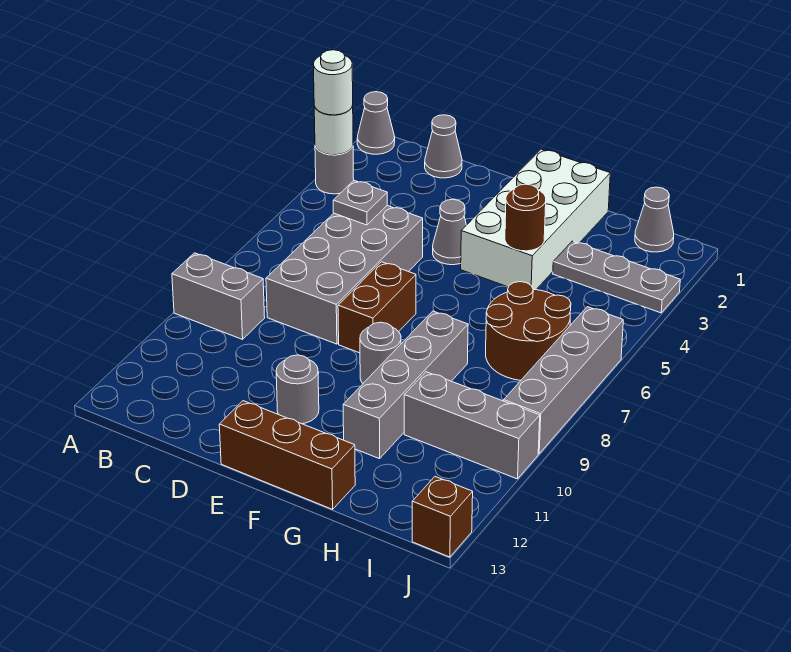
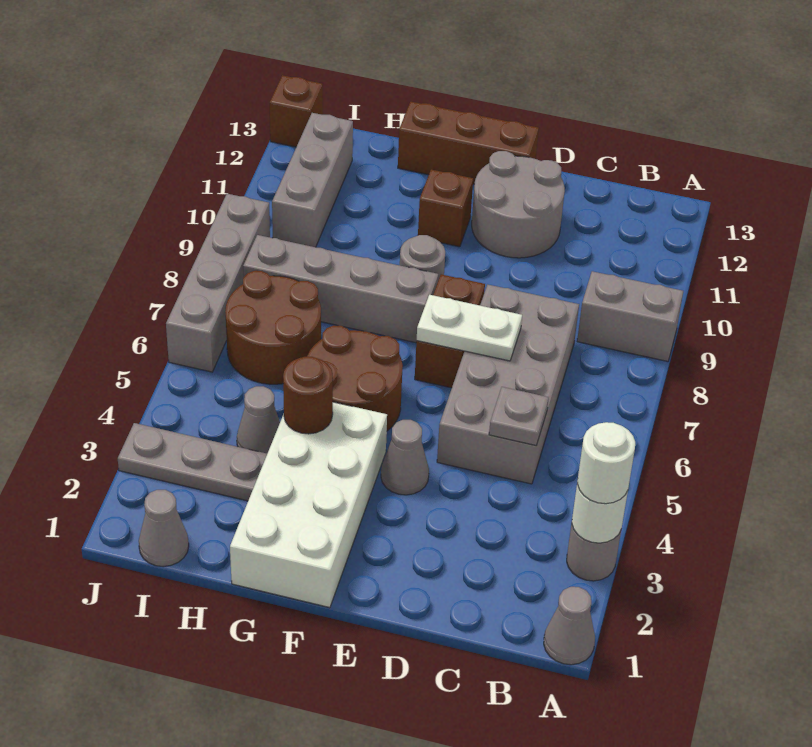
grey cone C1 level 1 -> grey cone H4 level 1
none -> white plate D7:E7 level 2
grey round brick E11 level 1 -> grey round brick D11:E12 level 1
none -> brown round brick F5:G6 level 1
none -> brown brick F11 level 1
grey brick G8:G11 level 1 -> grey brick F8:I8 level 1
grey brick H10:J10 level 1 -> grey brick I10:I12 level 1

